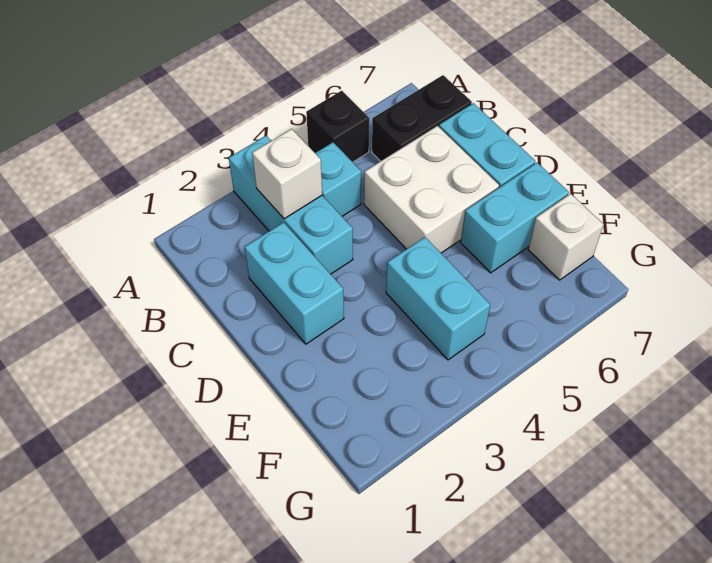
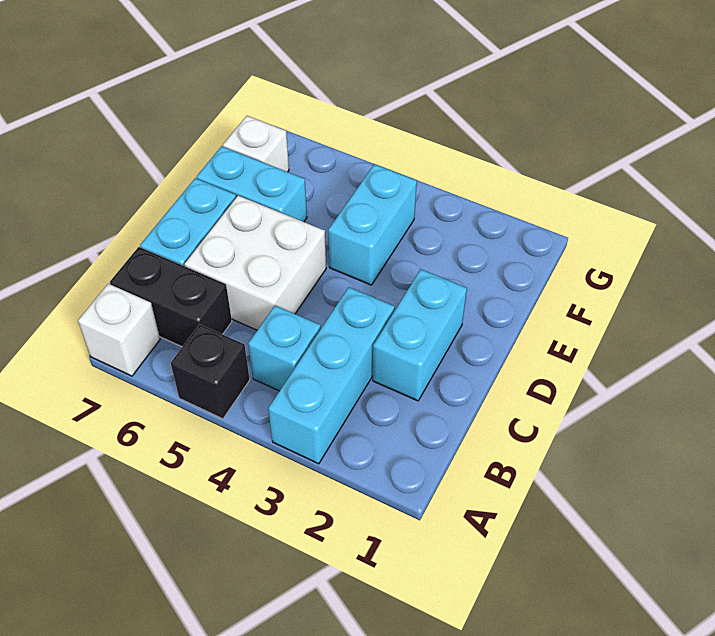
white brick B3 level 2 -> white brick A7 level 1

